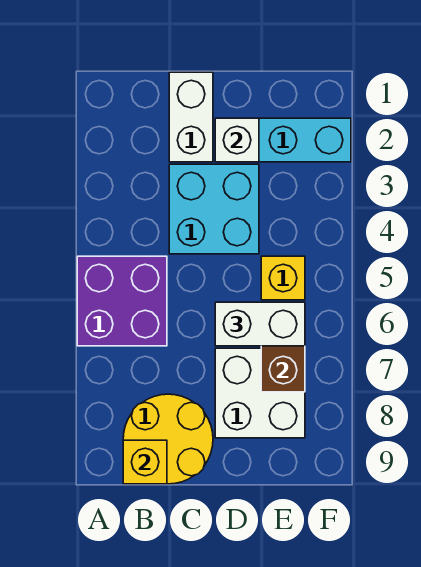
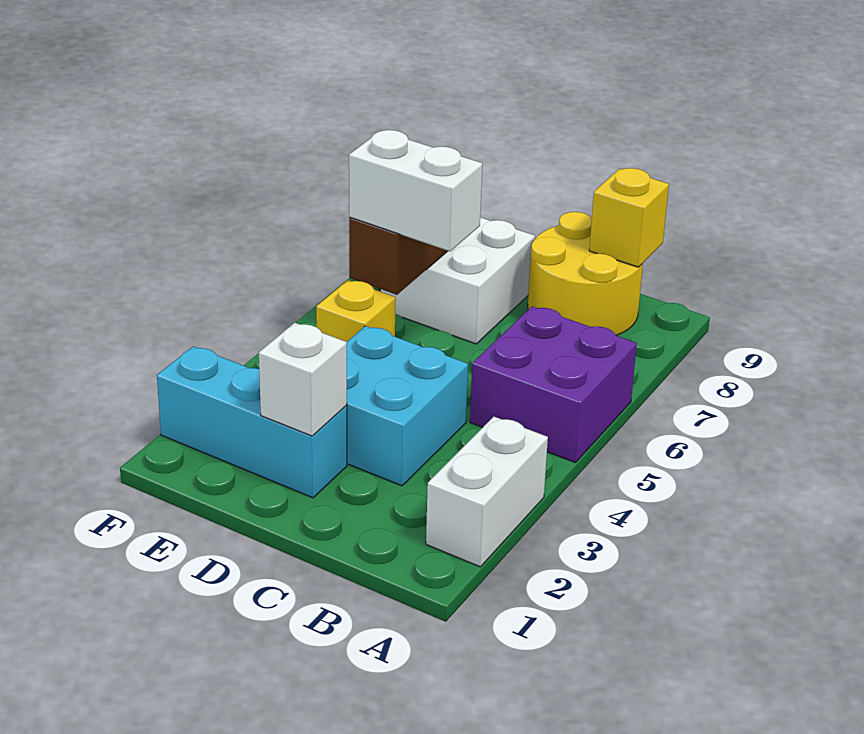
white brick C1:C2 level 1 -> white brick A2:A3 level 1

